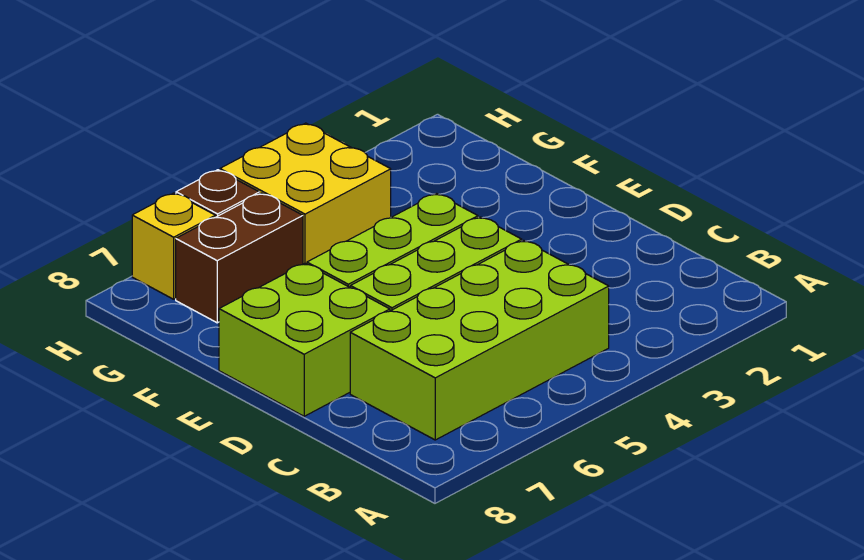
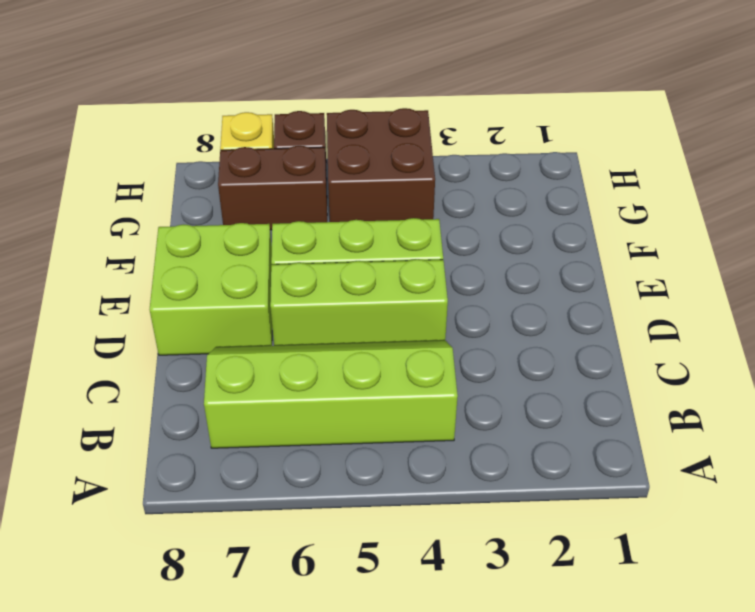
lime brick B4:C7 level 1 -> lime slope B4:C7 level 1 top B
yellow brick G4:H5 level 1 -> brown brick G4:H5 level 1

